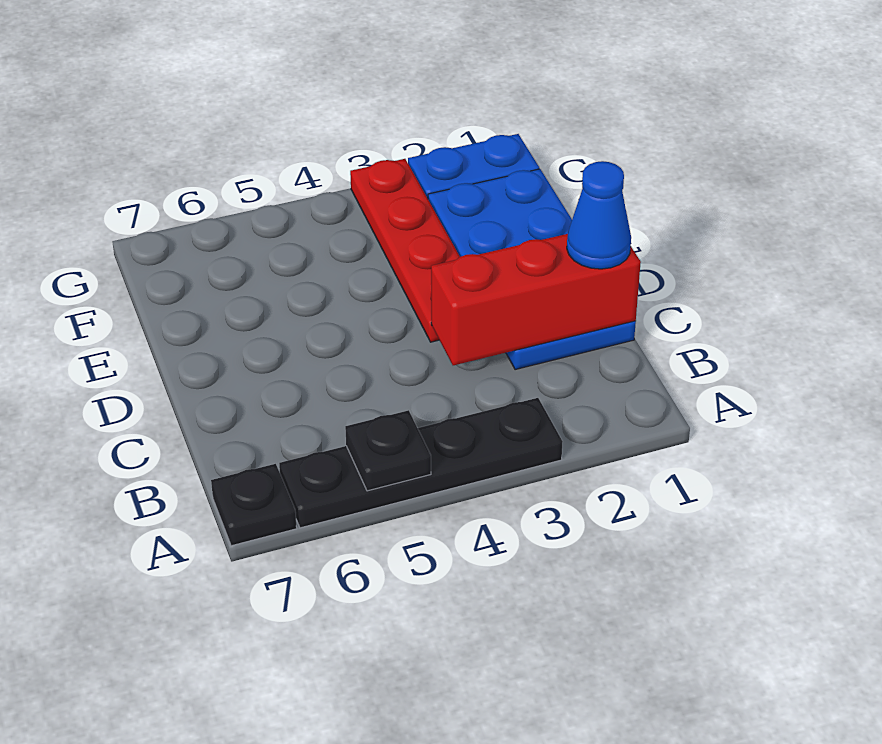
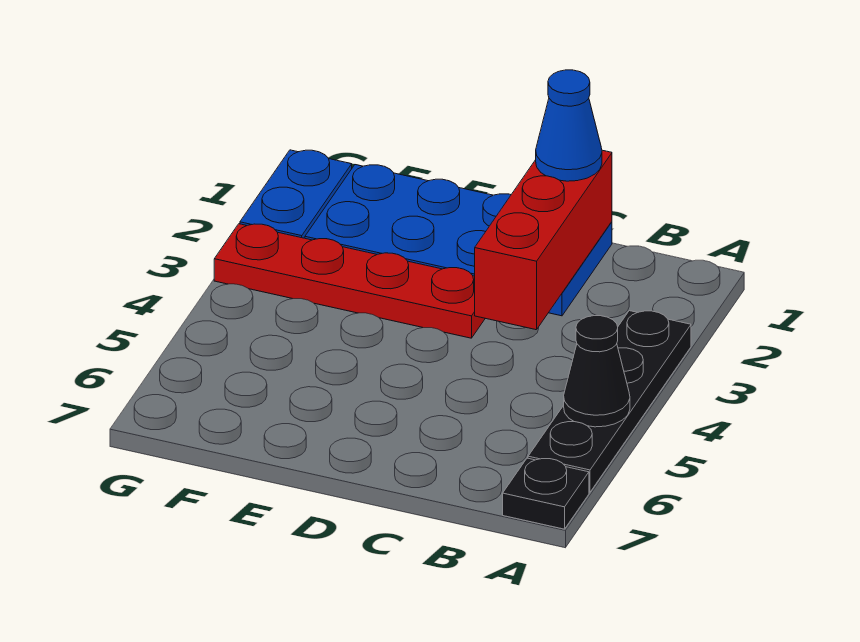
black plate A5 level 2 -> black cone A5 level 2

